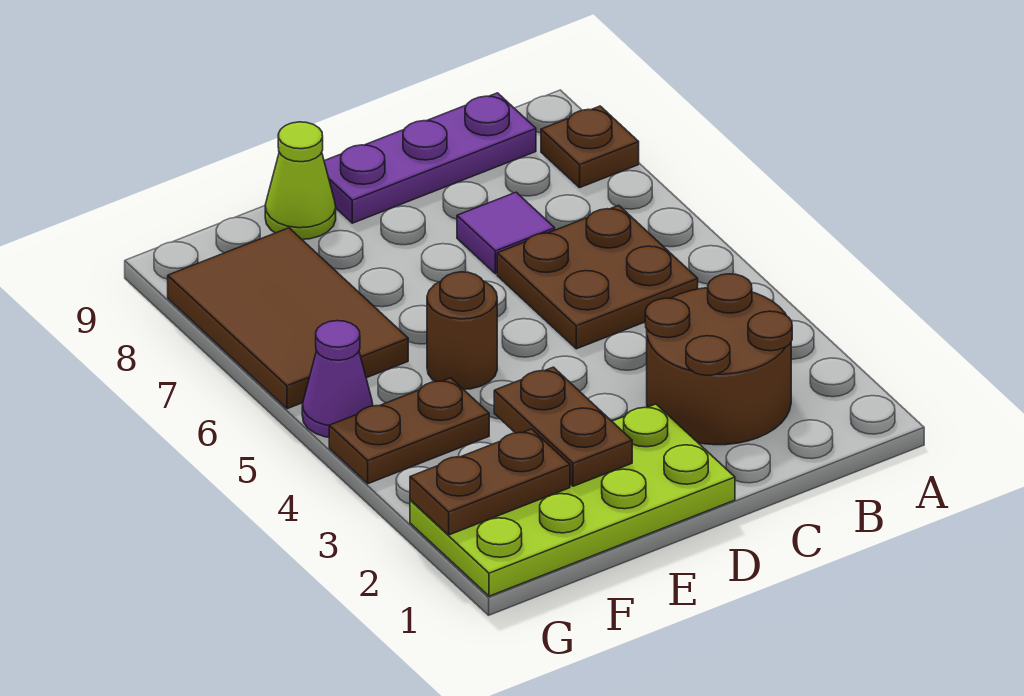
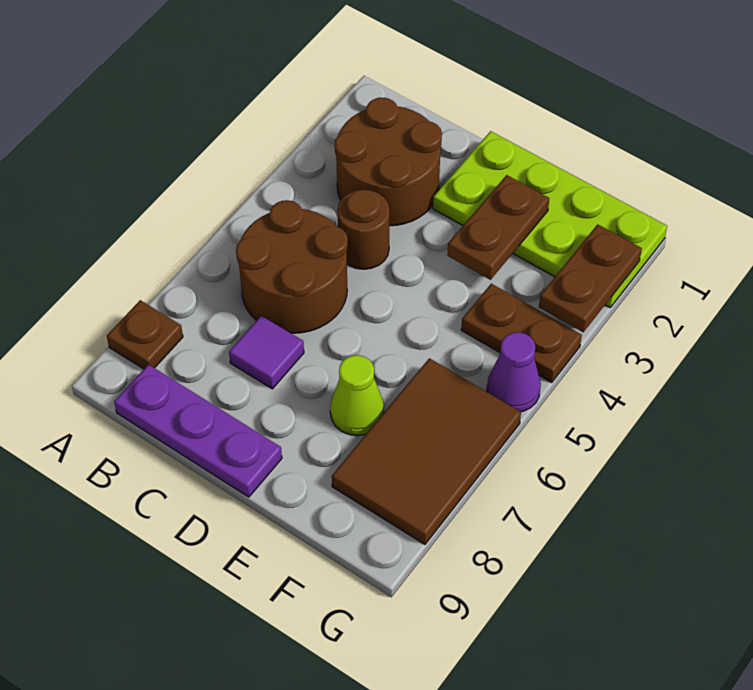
brown plate B5:C6 level 1 -> brown round brick B5:C6 level 1
brown round brick E5 level 1 -> brown round brick C4 level 1
lime cone E9 level 1 -> lime cone E7 level 1
brown plate F2:G2 level 2 -> brown plate G2:G3 level 2

